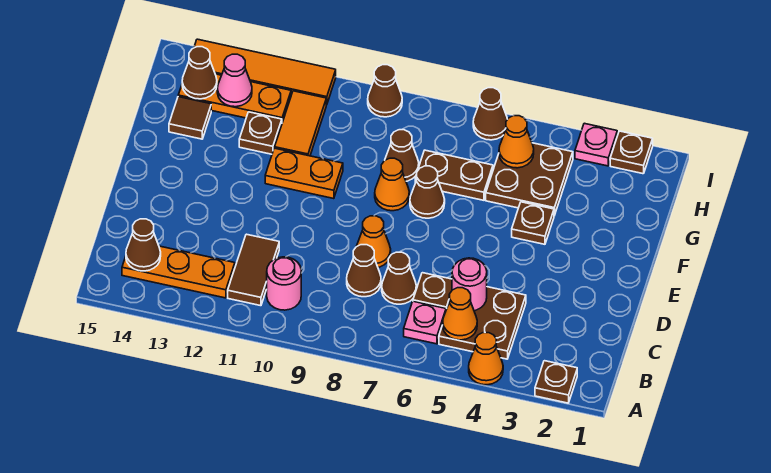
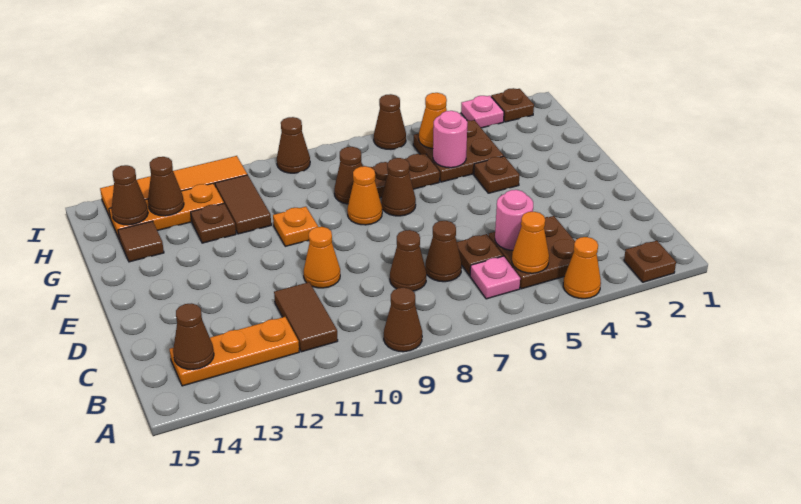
none -> brown cone A9 level 1
pink round brick B10 level 1 -> pink round brick G5 level 2
orange cone D8 level 1 -> orange cone D10 level 1
orange plate F10:F11 level 1 -> orange plate F10 level 1
orange tile G11:H11 level 1 -> brown tile G11:H11 level 1
pink cone H13 level 2 -> brown cone H13 level 2

